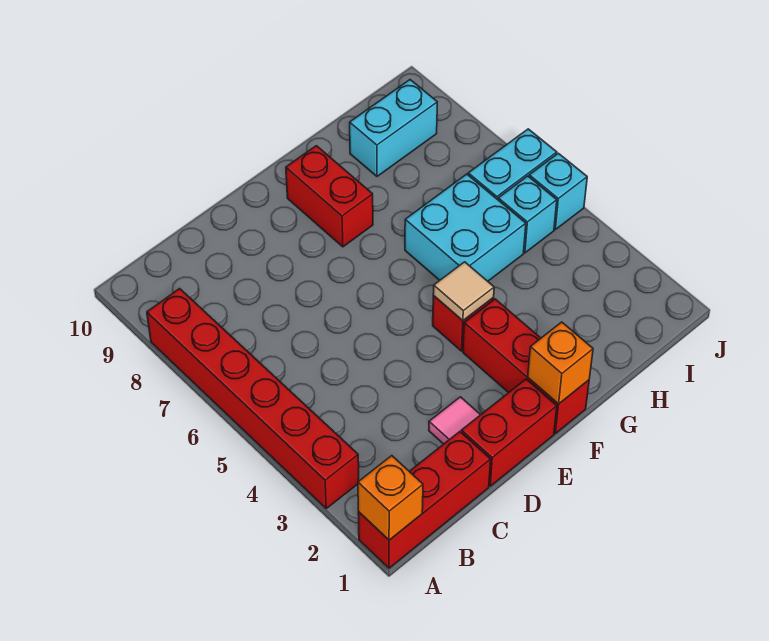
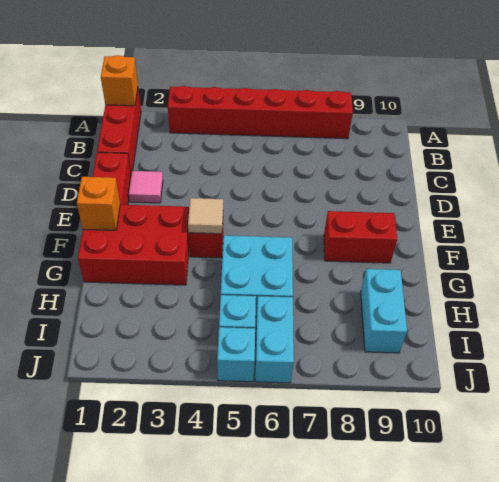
red brick F1:F3 level 1 -> red brick F1:G3 level 1

